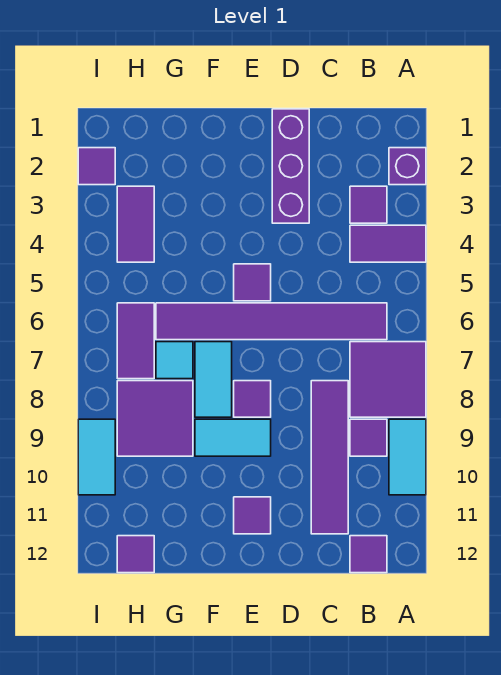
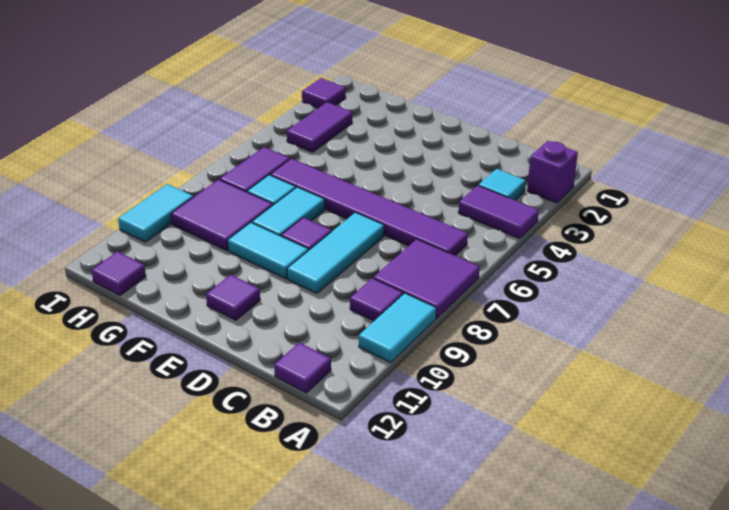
purple tile B3 level 1 -> cyan tile B3 level 1
purple tile C8:C11 level 1 -> none
purple brick D1:D3 level 1 -> none
none -> cyan tile D7:D9 level 1
purple tile E5 level 1 -> none

